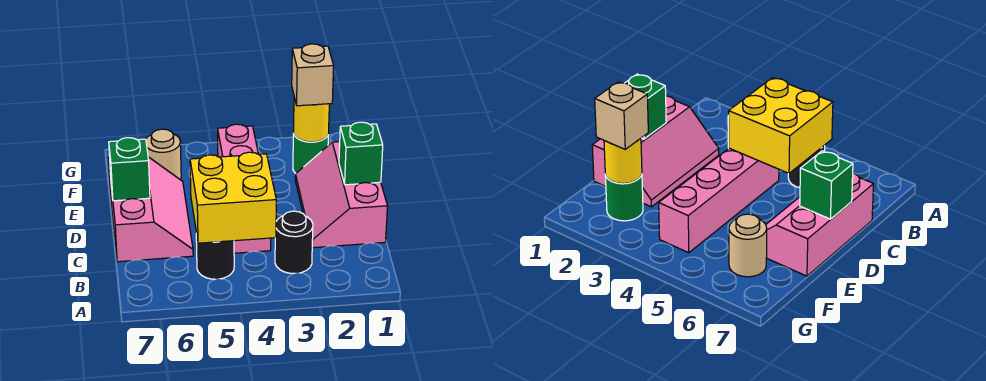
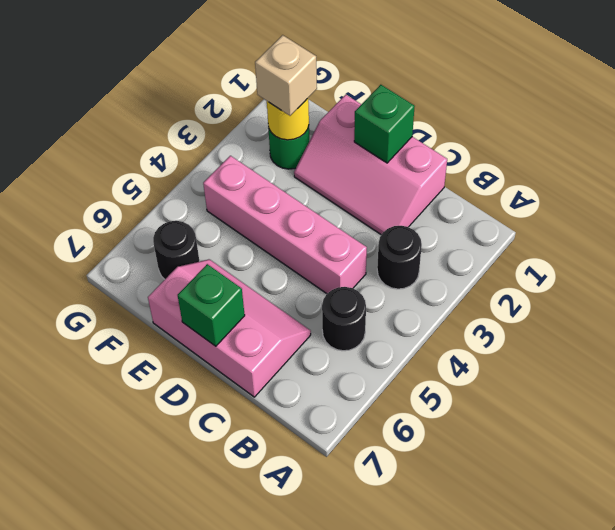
yellow brick B4:C5 level 2 -> none
tan round brick F6 level 1 -> black round brick F6 level 1

